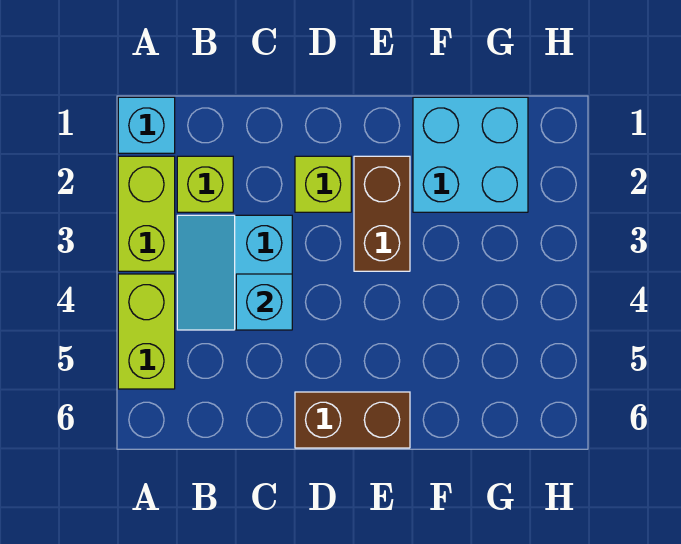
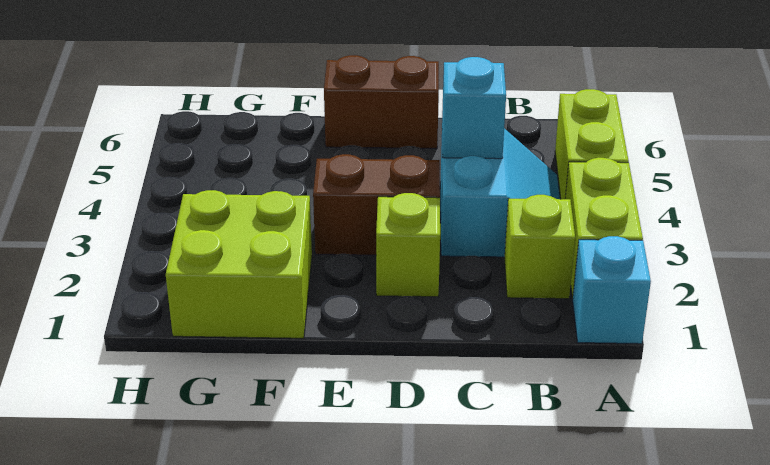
brown brick E2:E3 level 1 -> brown brick D3:E3 level 1
cyan brick F1:G2 level 1 -> lime brick F1:G2 level 1

